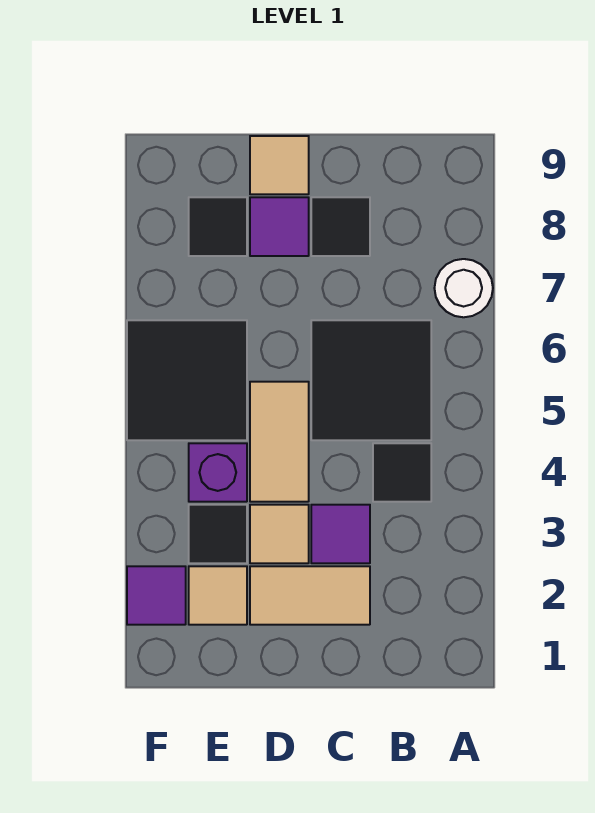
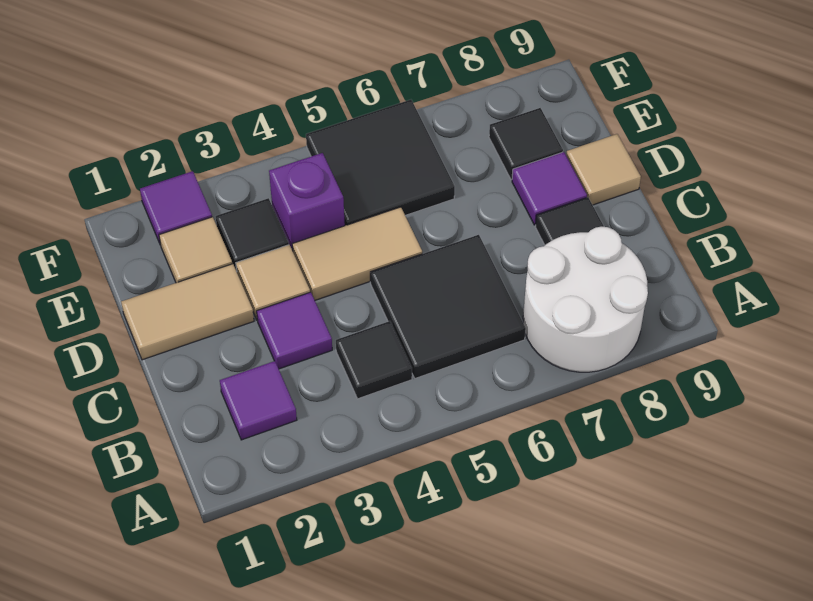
white round brick A7 level 1 -> white round brick A7:B8 level 1
none -> purple tile B2 level 1
tan tile C2:D2 level 1 -> tan tile D1:D2 level 1

